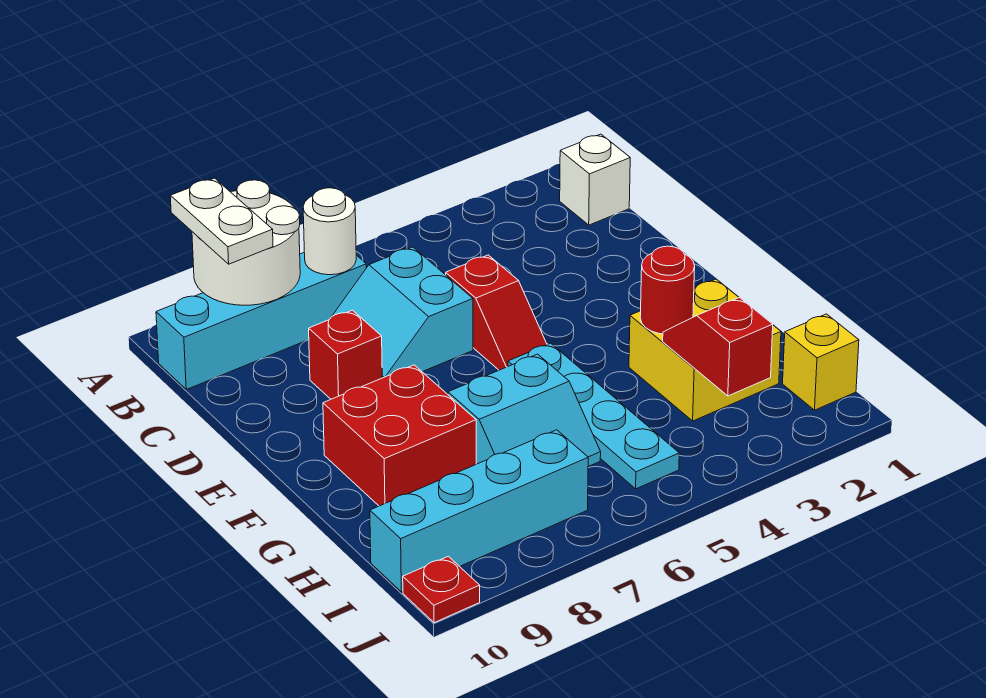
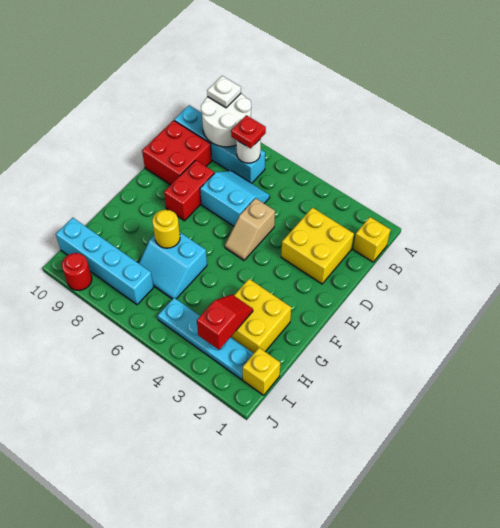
white plate A9:B9 level 3 -> white plate A9 level 3
white brick B1 level 1 -> yellow brick B1 level 1
none -> yellow brick C2:D3 level 1
cyan slope C6:D7 level 1 top 6 -> cyan slope C6:D7 level 1 top D
red slope D5:E5 level 1 top D -> tan slope D5:E5 level 1 top D
red brick D8 level 1 -> red brick D8:E8 level 1
cyan plate F5:I5 level 1 -> cyan plate I2:I5 level 1
red brick F8:G9 level 1 -> red brick C9:D10 level 1
red round brick G3 level 2 -> red round brick J9 level 1
none -> yellow round brick G7 level 2
red plate J10 level 1 -> red plate B7 level 3

